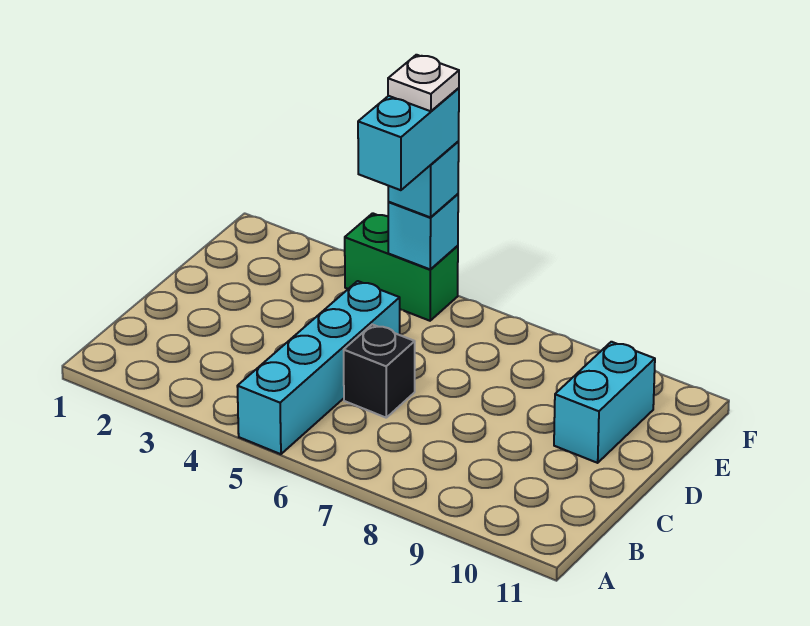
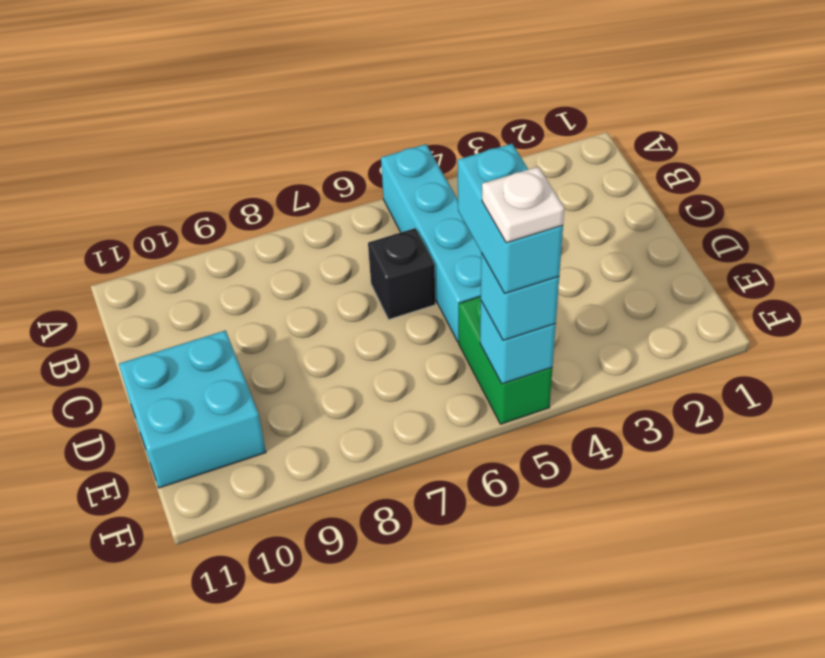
cyan brick D10:E10 level 1 -> cyan brick D10:E11 level 1
green brick F4:F5 level 1 -> green brick E5:F5 level 1

